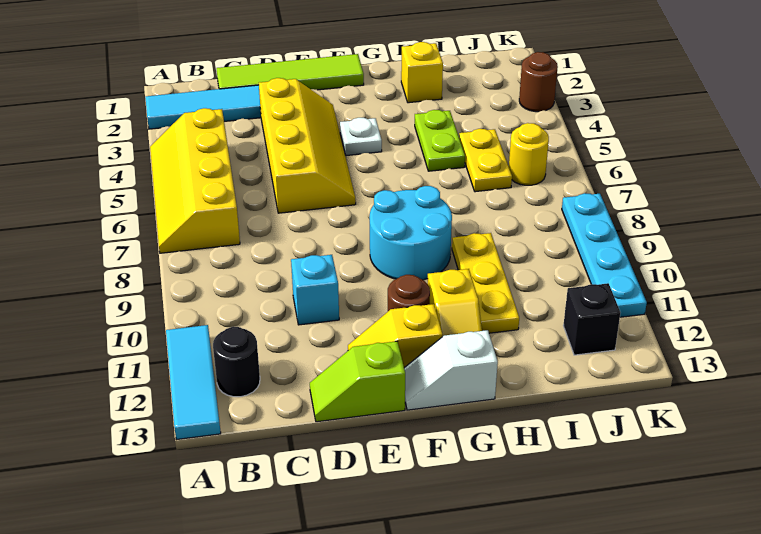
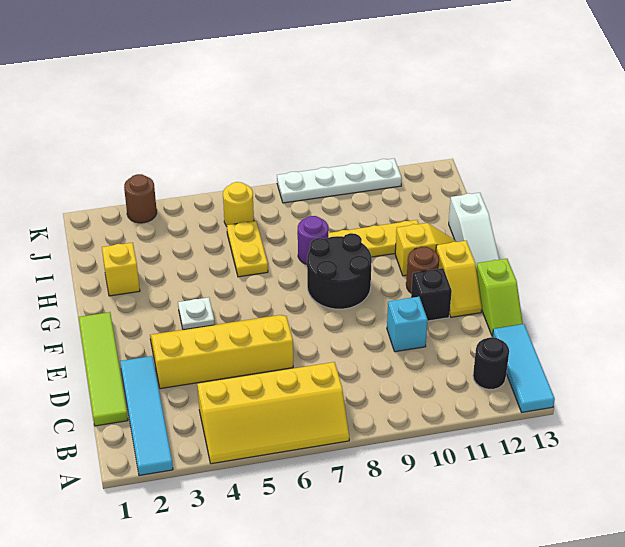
cyan tile A11:A13 level 1 -> cyan tile A13:C13 level 1
cyan round brick F8:G9 level 1 -> black round brick F8:G9 level 1
white slope F13:G13 level 1 top G -> white slope F13:H13 level 1 top H
lime plate H4:H5 level 1 -> none
none -> purple round brick H8 level 1
yellow plate I5:I6 level 1 -> yellow plate H6:I6 level 1
black brick J12 level 1 -> black brick E11 level 1
cyan plate K8:K11 level 1 -> white plate K8:K11 level 1

